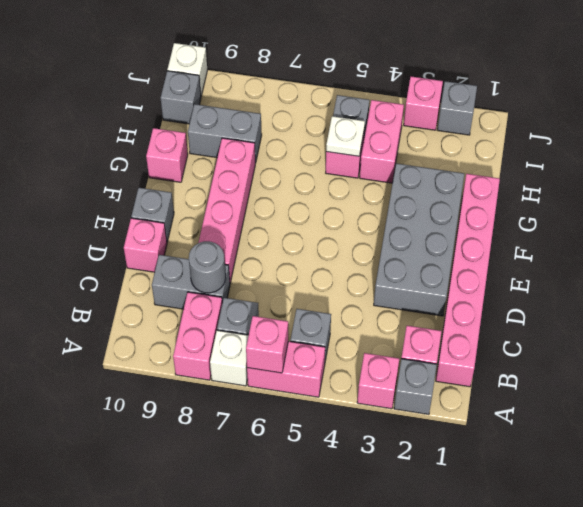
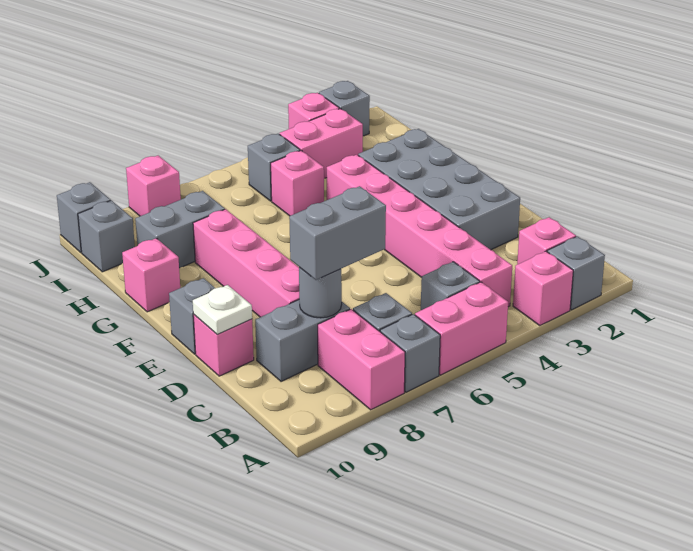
pink brick A6 level 2 -> pink brick J8 level 1
white brick A7 level 1 -> grey brick A7 level 1
pink brick B1:G1 level 1 -> pink brick B4:G4 level 1
none -> grey brick C7:C8 level 3
pink brick H4:I4 level 1 -> pink brick I3:I4 level 1
white plate H5 level 2 -> white plate D10 level 2
white brick J10 level 1 -> grey brick J10 level 1

